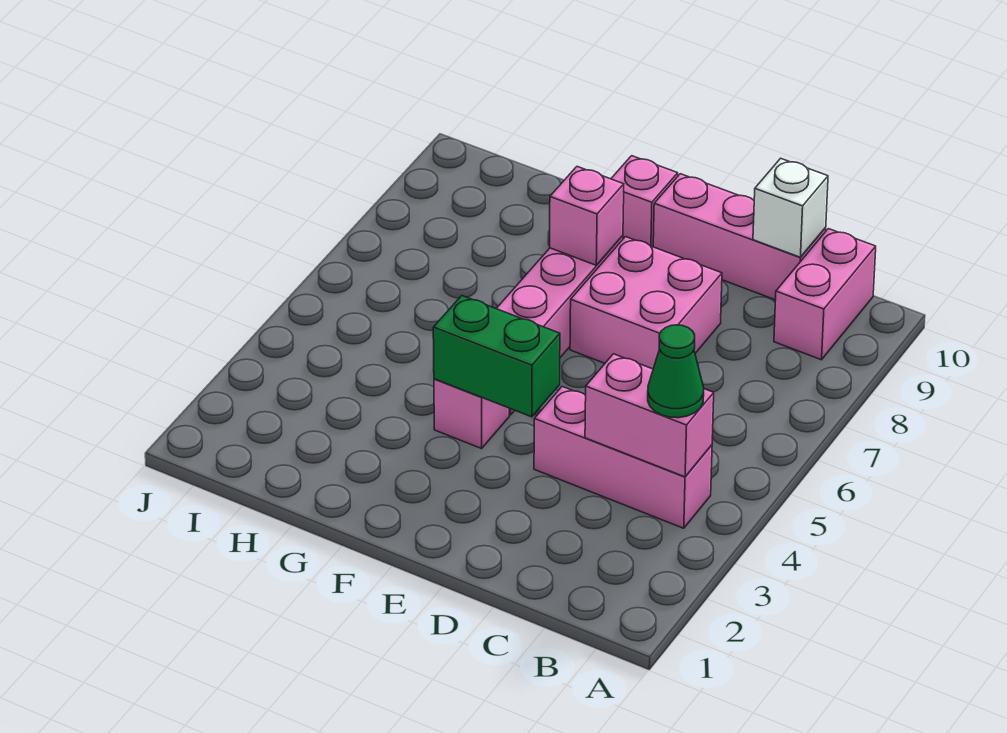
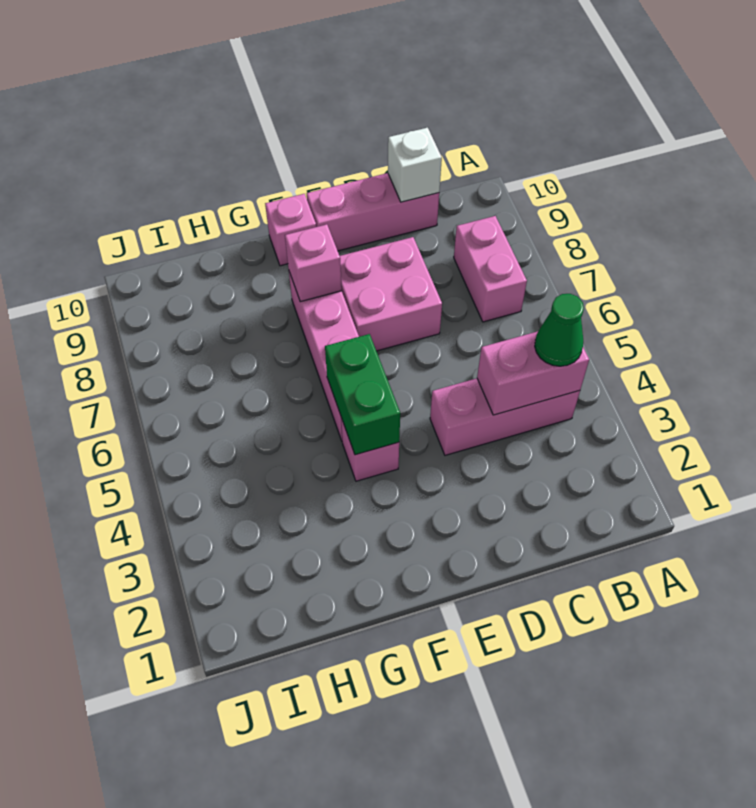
pink brick B9:B10 level 1 -> pink brick B7:B8 level 1
green brick E4:F4 level 2 -> green brick F4:F5 level 2

